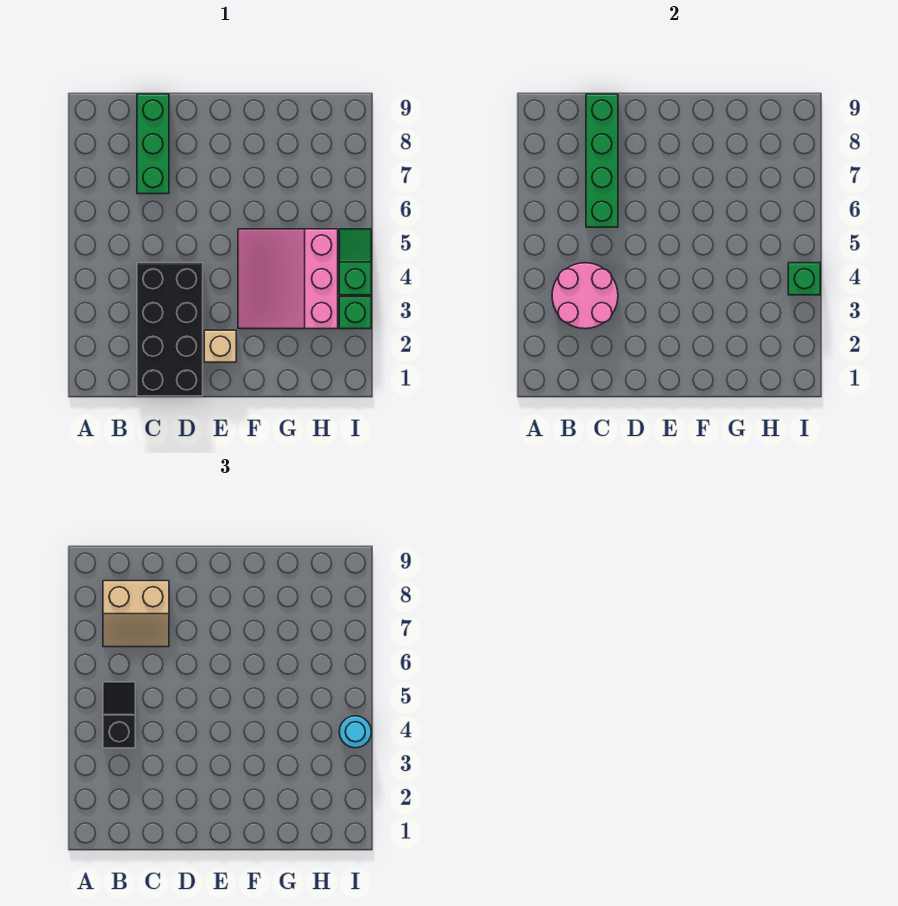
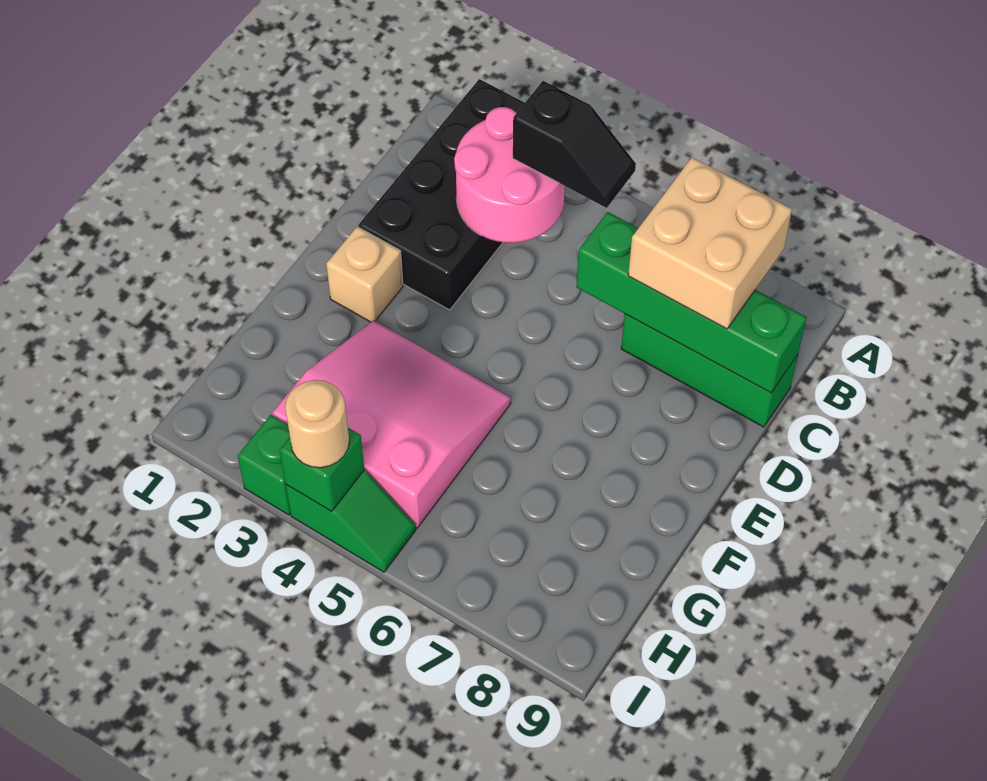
tan slope B7:C8 level 3 top 8 -> tan brick B7:C8 level 3
black brick C1:D4 level 1 -> black brick A2:D3 level 1
cyan round brick I4 level 3 -> tan round brick I4 level 3

